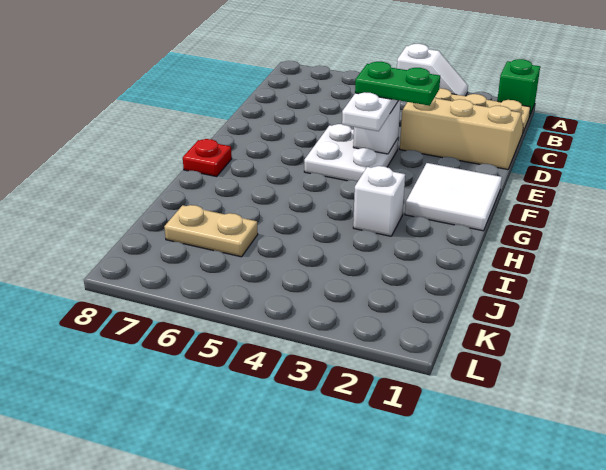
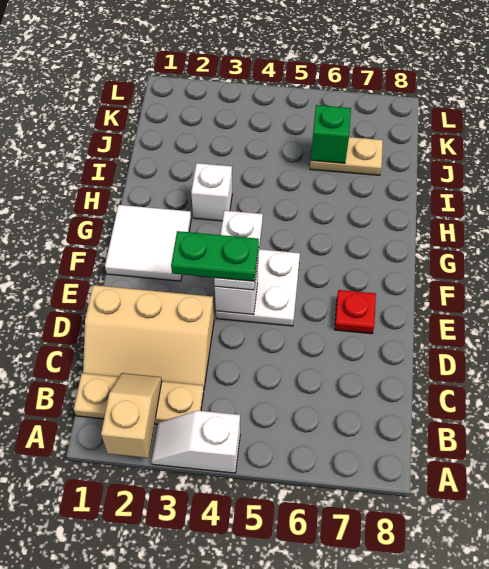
green brick A1 level 1 -> green brick J6 level 2
none -> tan slope A2:B2 level 2 top A
red plate G8 level 1 -> red plate E7 level 1

